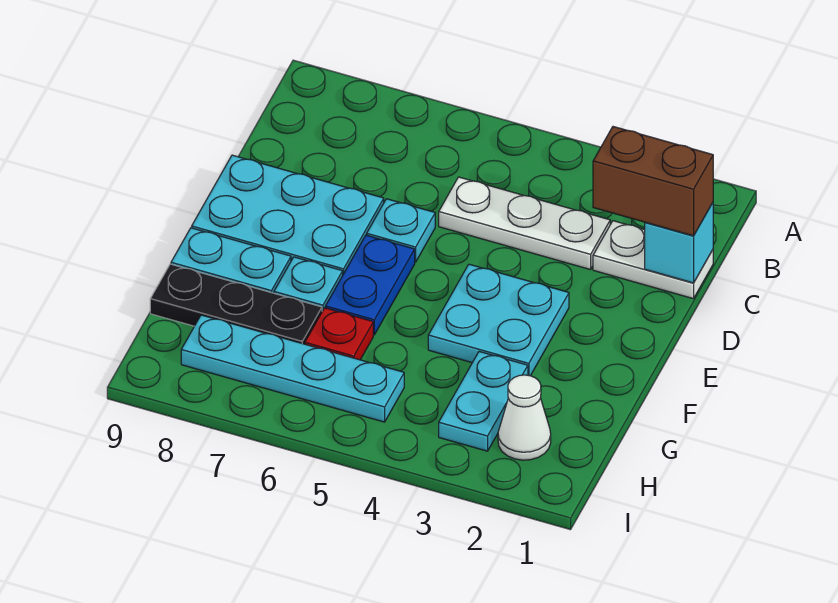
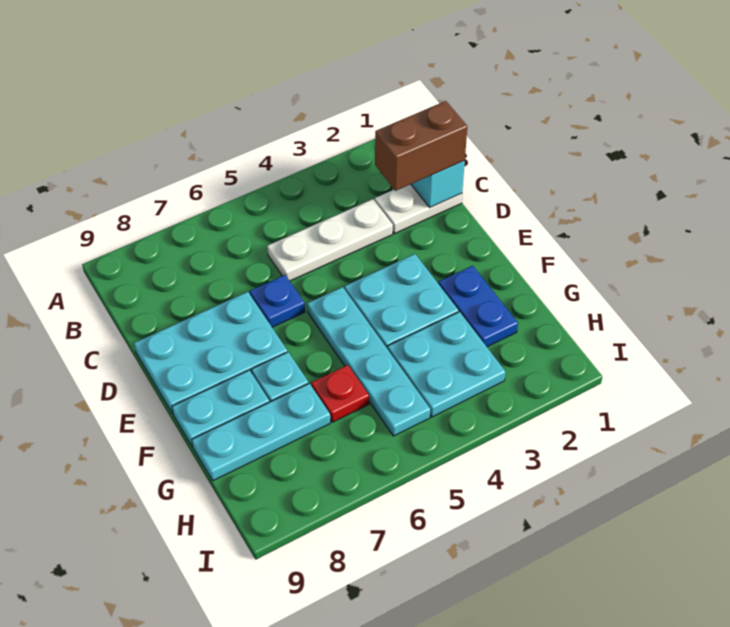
cyan plate D6 level 1 -> blue plate D6 level 1
blue plate E6:F6 level 1 -> blue plate F2:G2 level 1
cyan plate G3:H3 level 1 -> cyan plate G3:H4 level 1
black plate G7:G9 level 1 -> cyan plate G7:G9 level 1
white cone H2 level 1 -> none
cyan plate H5:H8 level 1 -> cyan plate E5:H5 level 1

